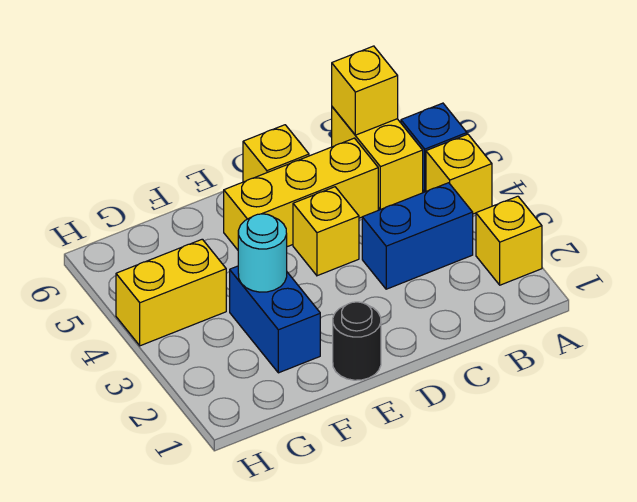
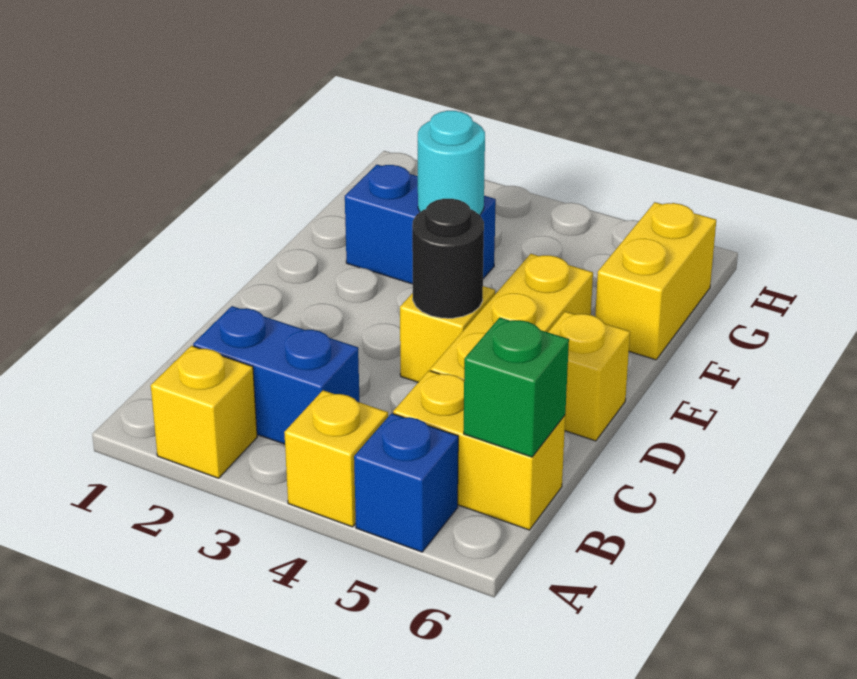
blue brick B3:C3 level 1 -> blue brick B2:B3 level 1
yellow brick B6 level 2 -> green brick B6 level 2
black round brick E1 level 1 -> black round brick D4 level 2
yellow brick G4:H4 level 1 -> yellow brick F6:G6 level 1

